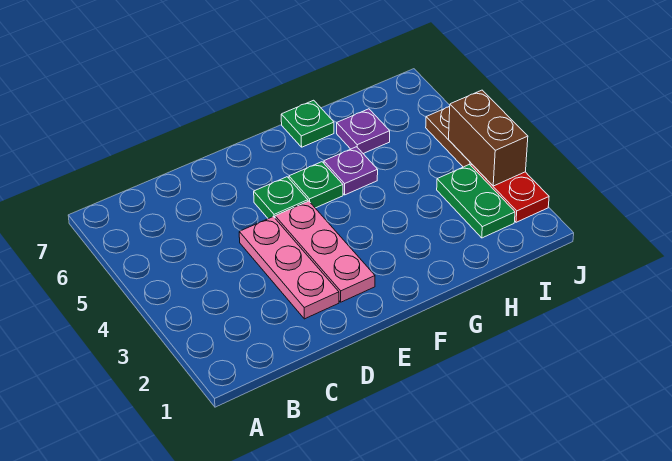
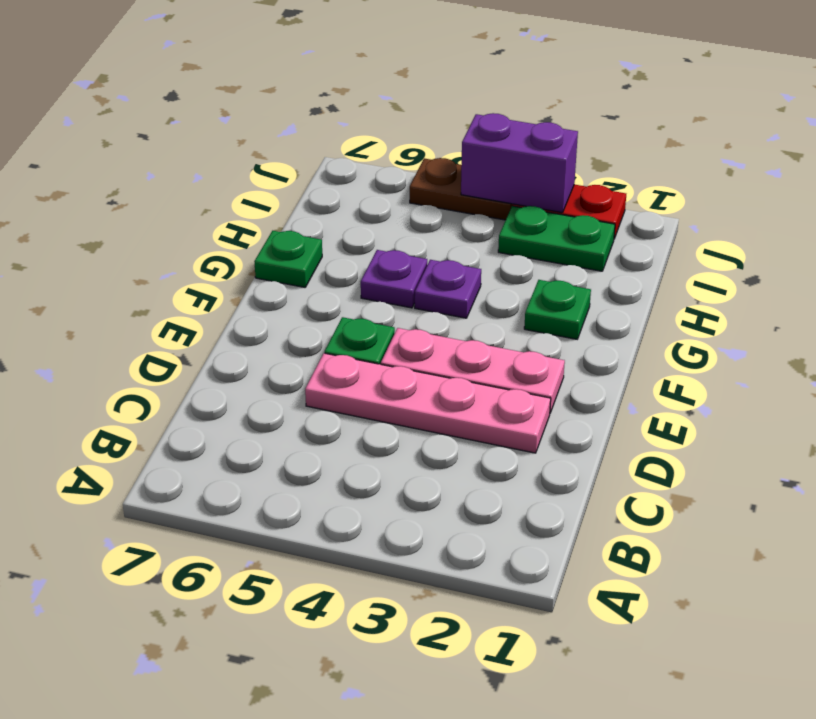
pink plate D2:D4 level 1 -> pink plate D2:D5 level 1
green plate F5 level 1 -> green plate G2 level 1
purple plate H6 level 1 -> purple plate G4 level 1
brown brick J3:J4 level 2 -> purple brick J3:J4 level 2

